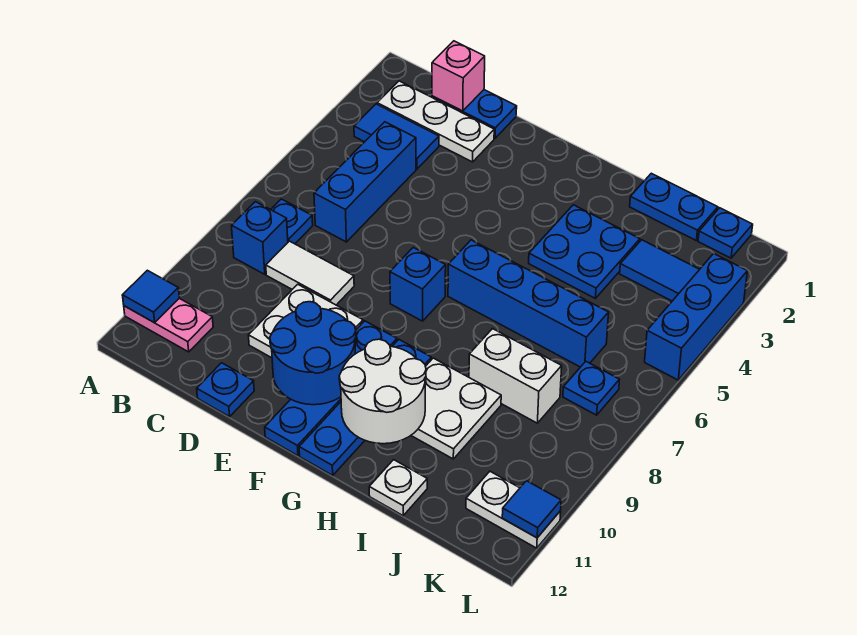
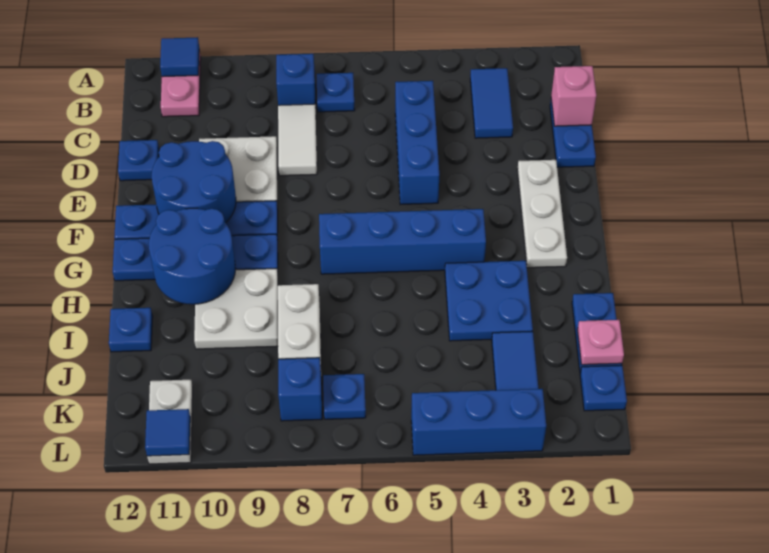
white plate B2:D2 level 1 -> white plate E2:G2 level 1
blue brick C4:C6 level 1 -> blue brick C5:E5 level 1
blue brick F7 level 1 -> blue brick K8 level 1
blue brick G6:J6 level 1 -> blue brick G4:G7 level 1
white round brick G10:H11 level 2 -> blue round brick G10:H11 level 2
white plate I12 level 1 -> blue plate I12 level 1
none -> pink plate J1 level 2

